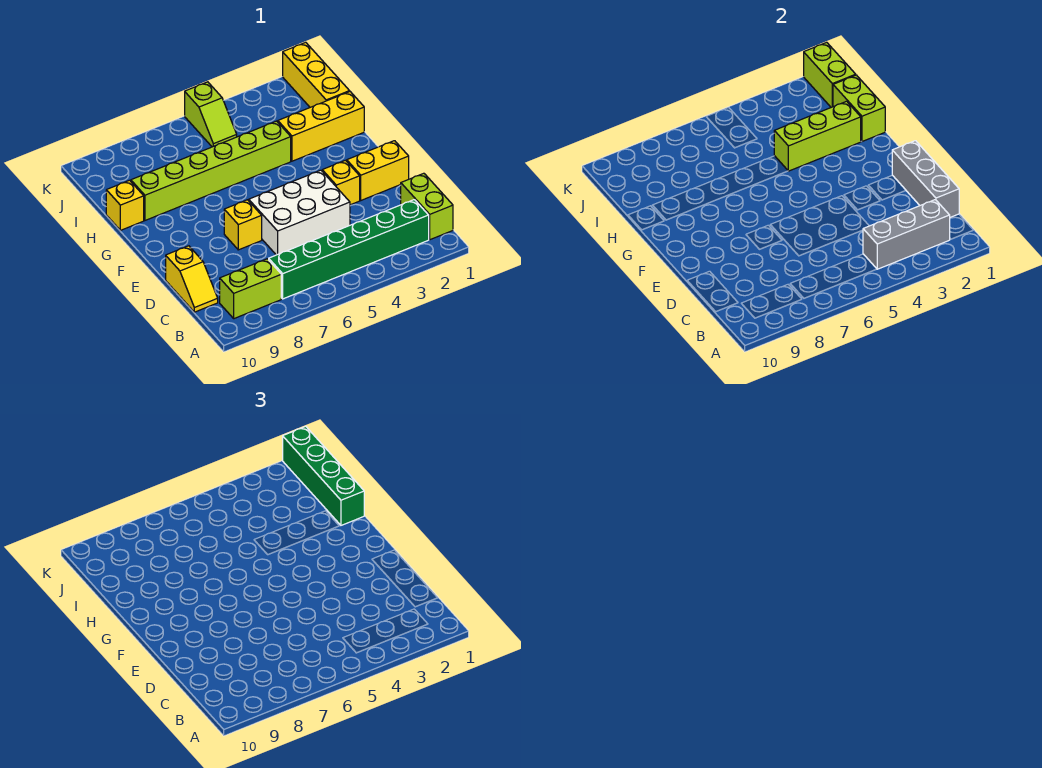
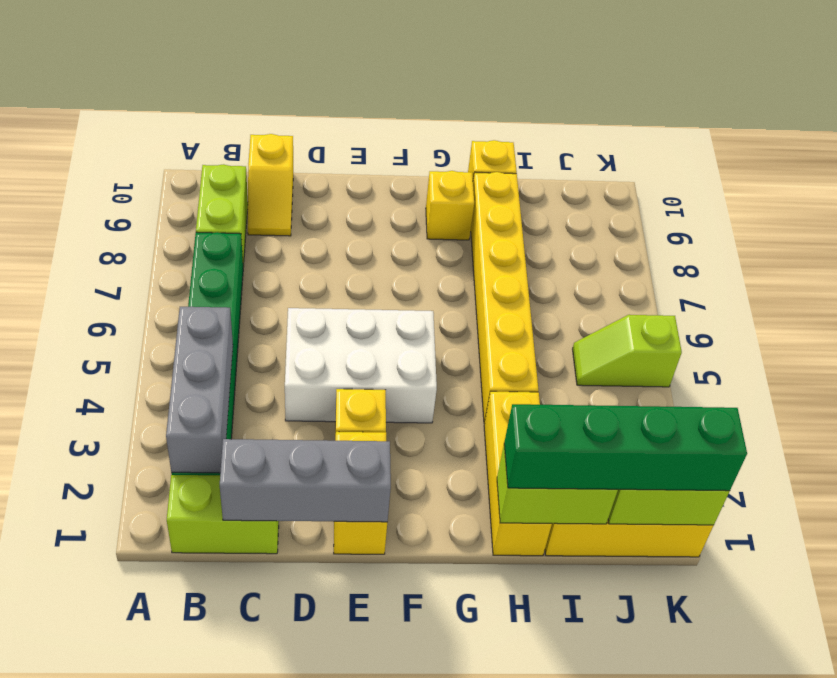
yellow slope C10:D10 level 1 top D -> yellow slope C9:C10 level 1 top 10
white brick D4:E6 level 1 -> white brick D4:F5 level 1
yellow brick E7 level 1 -> yellow brick G9 level 1
lime brick H2:H4 level 2 -> none
lime brick H4:H9 level 1 -> yellow brick H4:H9 level 1

